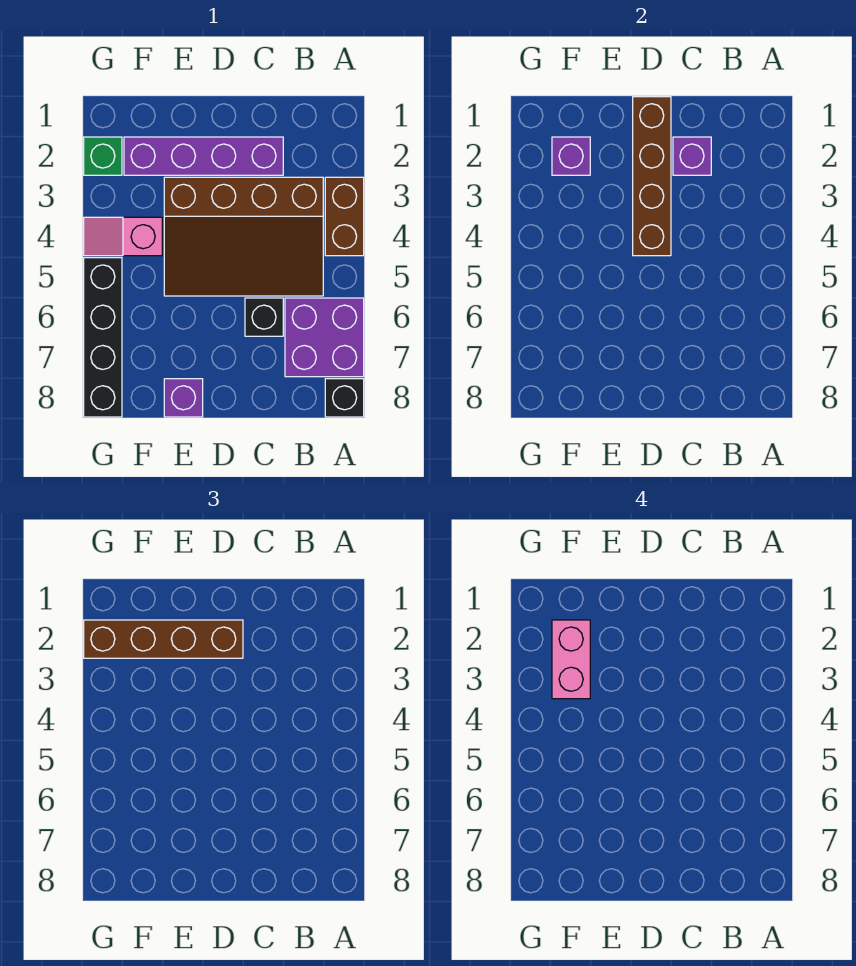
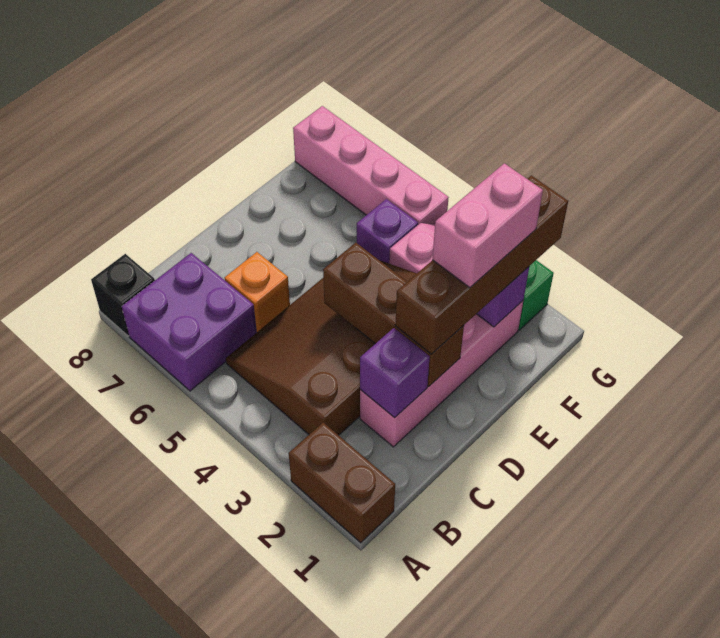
brown brick A3:A4 level 1 -> brown brick A1:A2 level 1
purple brick C2:F2 level 1 -> pink brick C2:F2 level 1
black brick C6 level 1 -> orange brick C6 level 1
brown brick D1:D4 level 2 -> brown brick D2:D4 level 2
purple brick E8 level 1 -> purple brick F5 level 1
pink brick F2:F3 level 4 -> pink brick E2:F2 level 4
black brick G5:G8 level 1 -> pink brick G5:G8 level 1

